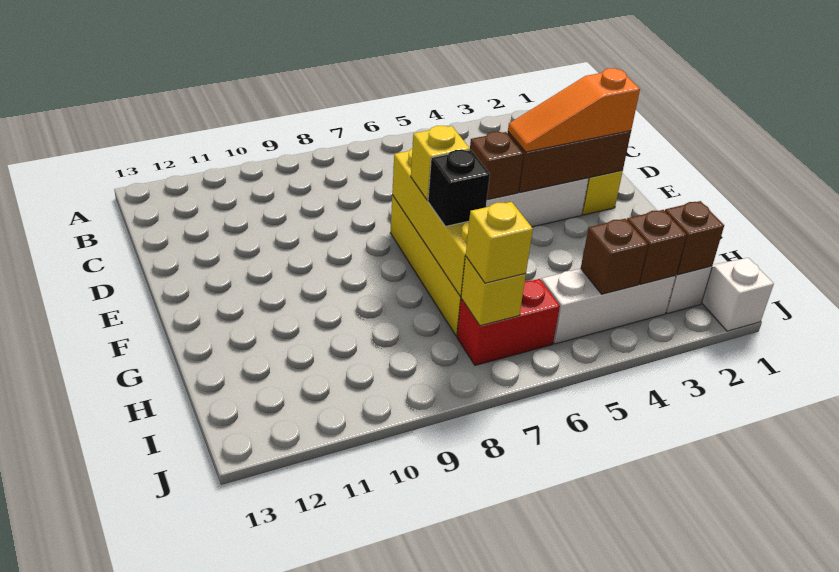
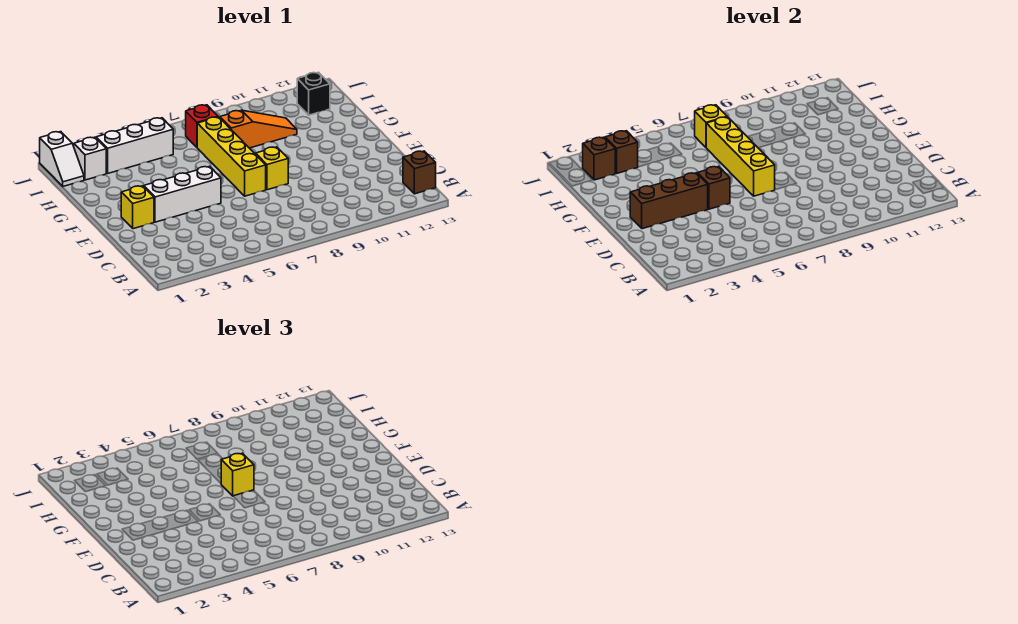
orange slope E2:E4 level 3 top 2 -> orange slope H8:H10 level 1 top 8
black brick G7 level 3 -> black brick I12 level 1
brown brick I4 level 2 -> brown brick B13 level 1
red brick I6:I7 level 1 -> red brick I7 level 1
yellow brick I7 level 3 -> yellow brick E8 level 1

